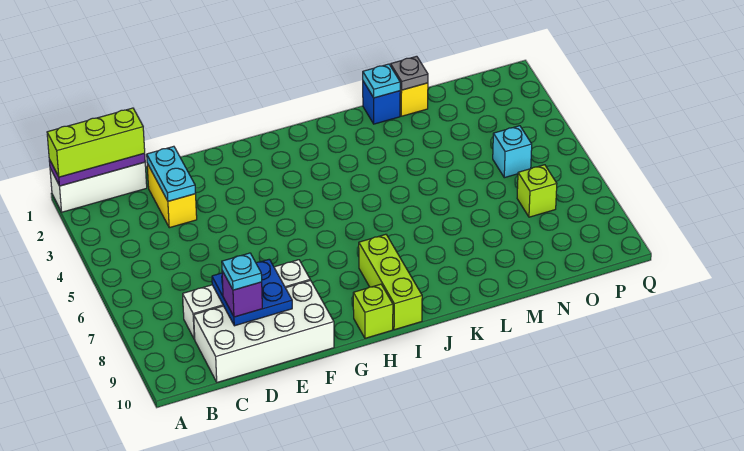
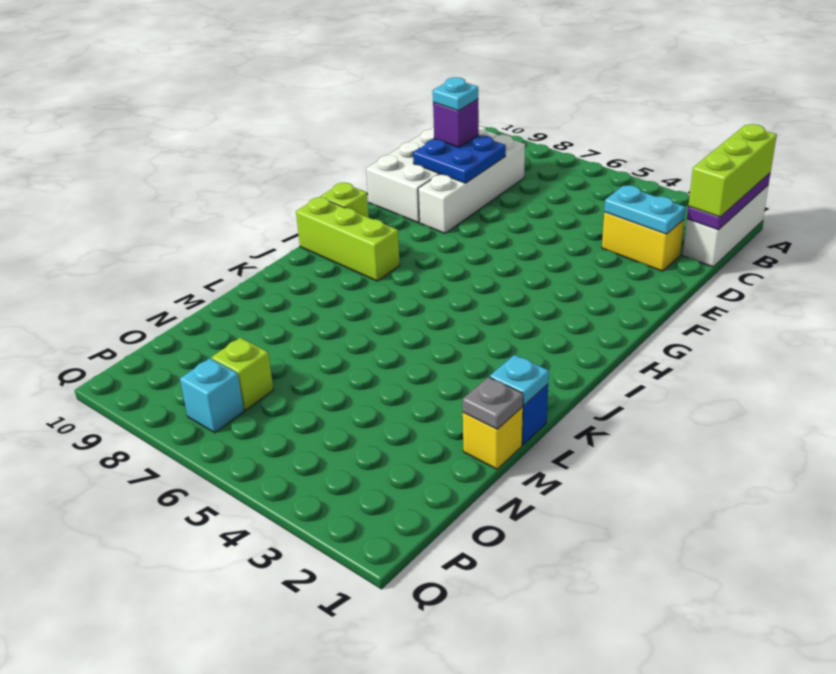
cyan brick O5 level 1 -> cyan brick P7 level 1

